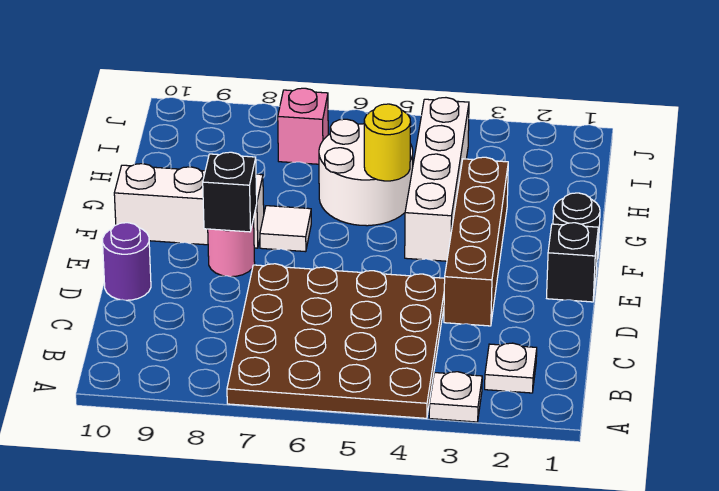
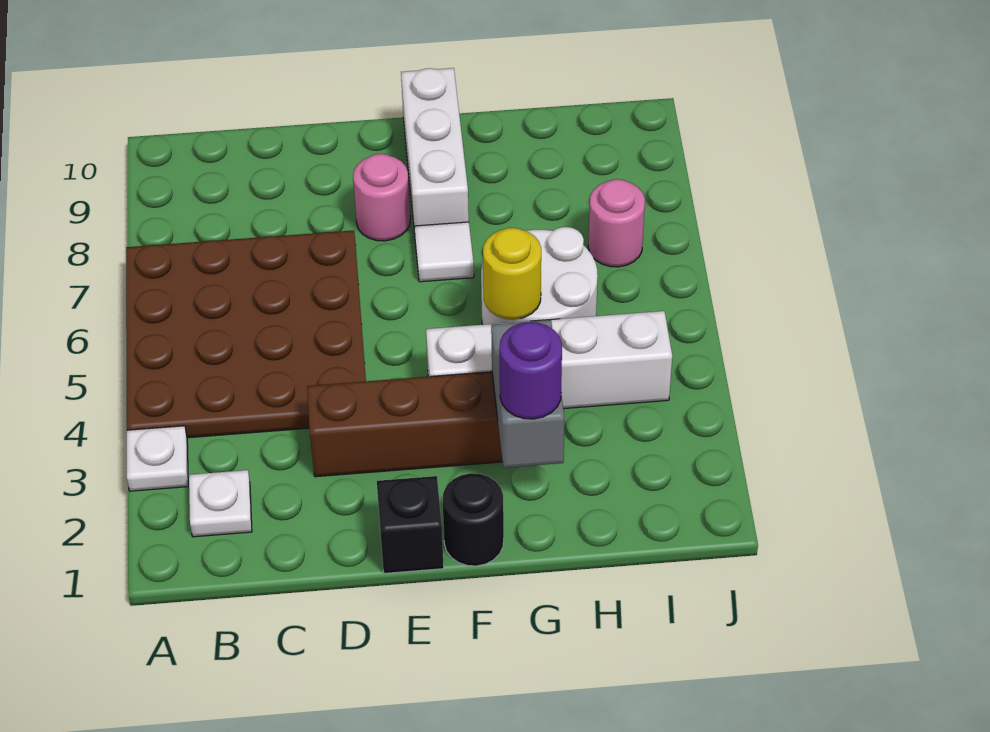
purple round brick D10 level 1 -> purple round brick G2 level 3
black brick E8 level 2 -> none
none -> grey brick G2:G3 level 2
pink brick I7 level 1 -> pink round brick I7 level 1

